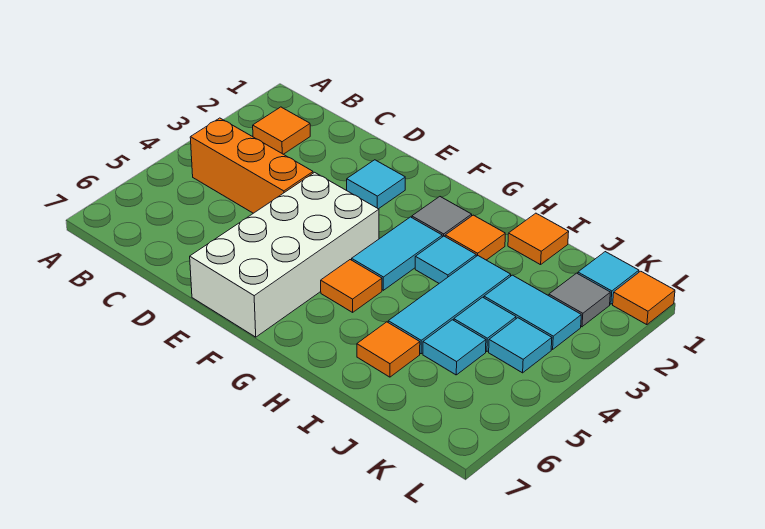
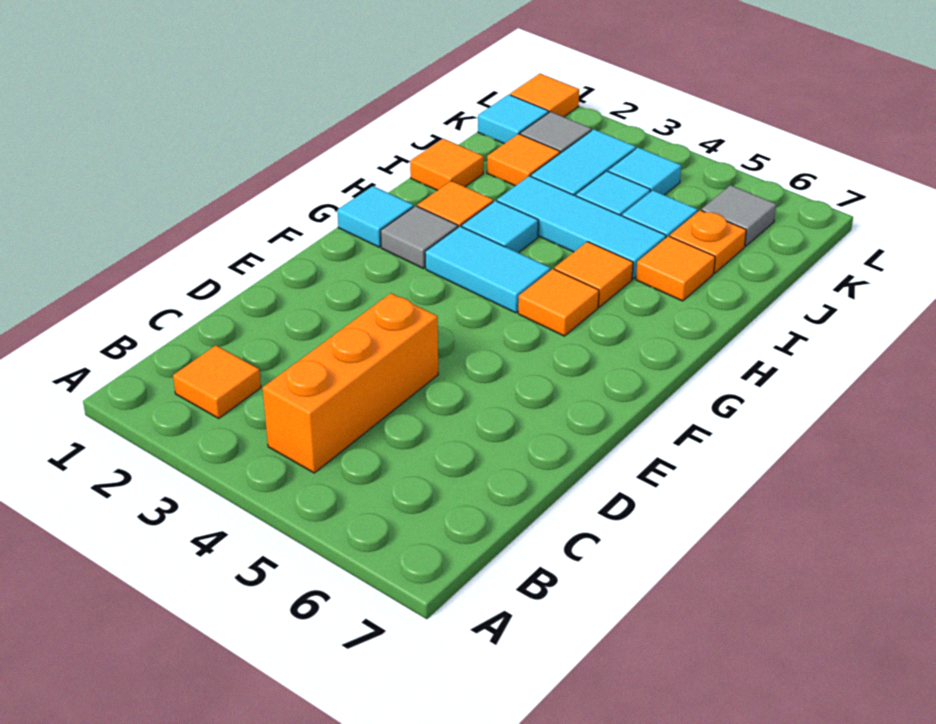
cyan tile E2 level 1 -> cyan tile G1 level 1
white brick E4:F7 level 1 -> none
none -> orange tile H5 level 1
none -> orange tile J2 level 1
none -> orange plate J6 level 1
none -> grey tile K6 level 1

